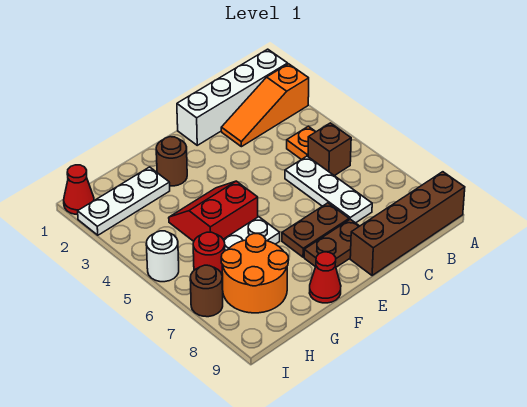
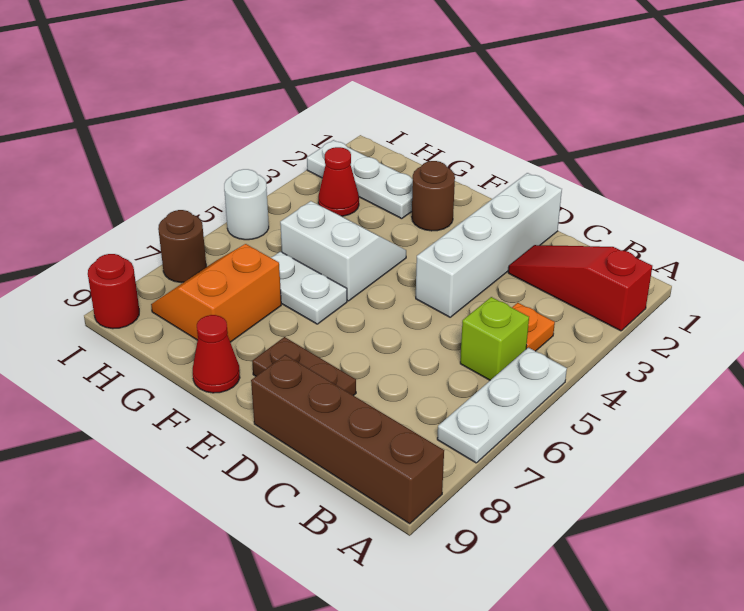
white brick A1:D1 level 1 -> white brick D1:D4 level 1
orange slope A2:C2 level 1 top A -> red slope A2:C2 level 1 top A
brown brick B5 level 1 -> lime brick B5 level 1
white plate C5:C7 level 1 -> white plate A5:A7 level 1
brown plate D7:E7 level 1 -> none
red slope F4:G5 level 1 top 5 -> white slope F4:G5 level 1 top 5
orange round brick G7:H8 level 1 -> orange slope G7:H8 level 1 top G
red round brick H6 level 1 -> red round brick I9 level 1
red cone I1 level 1 -> red cone H3 level 1

